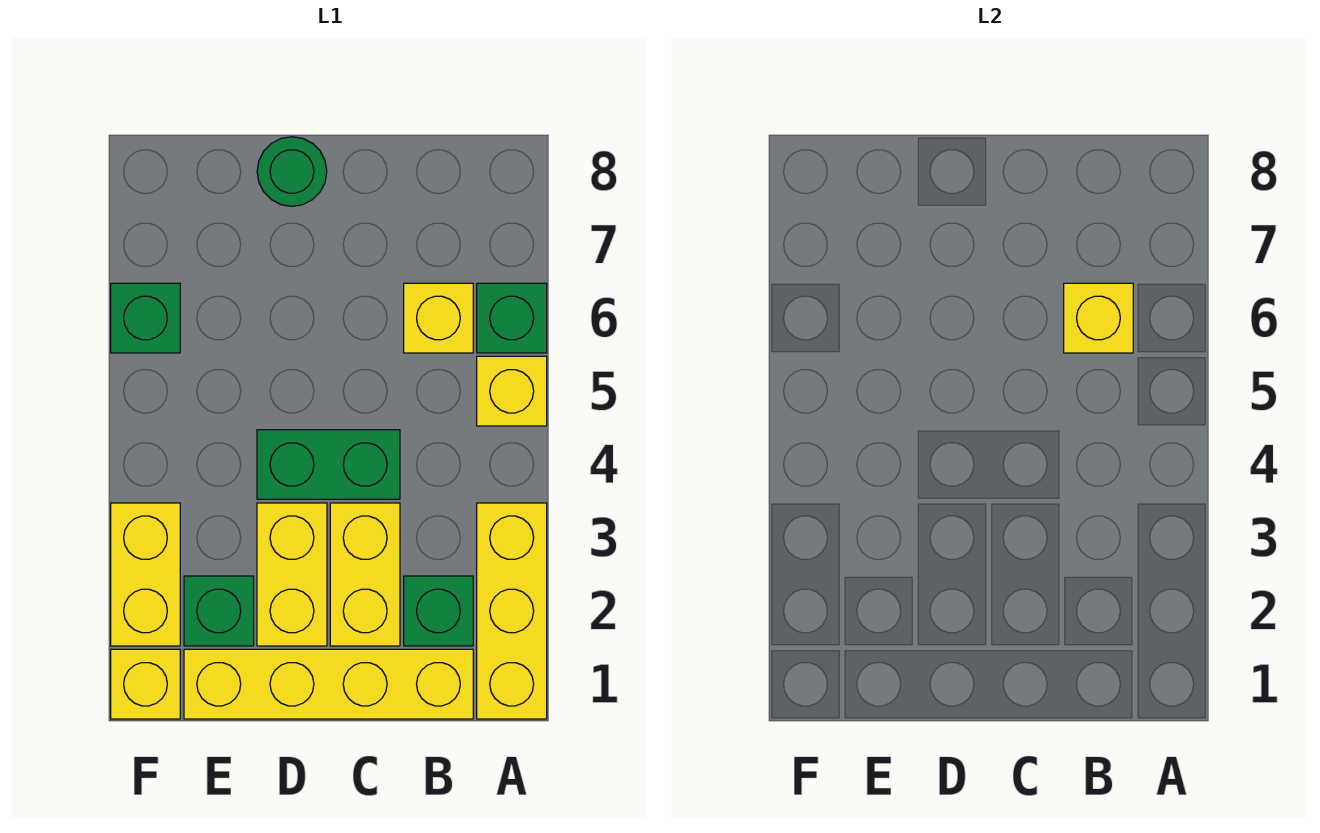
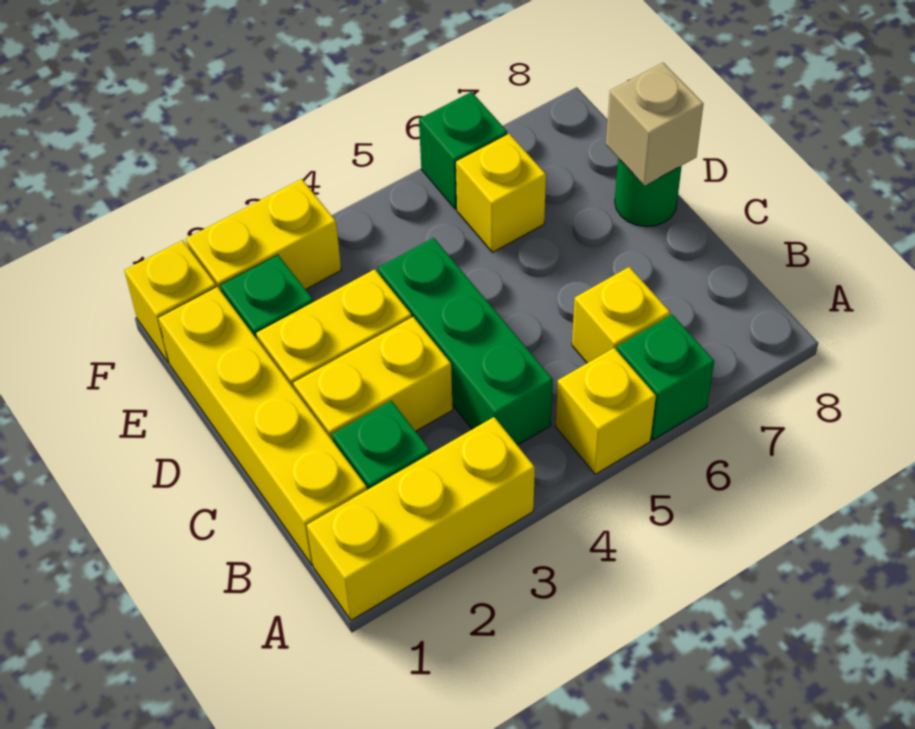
yellow brick B6 level 2 -> yellow brick E6 level 1
green brick C4:D4 level 1 -> green brick B4:D4 level 1
none -> tan brick D8 level 2

